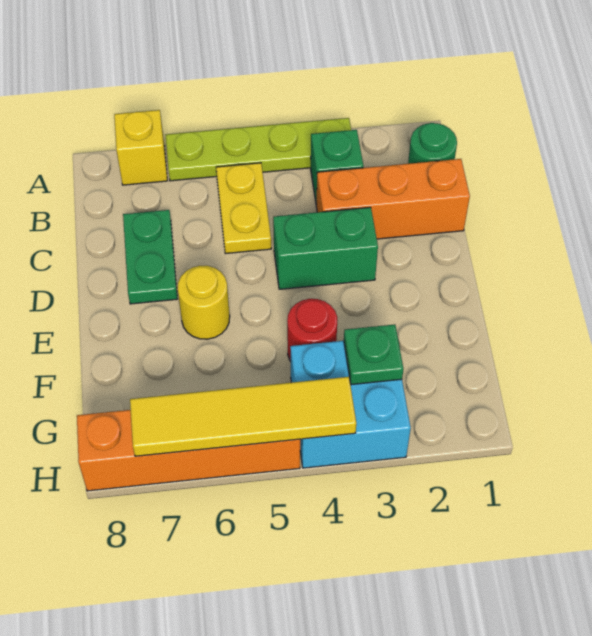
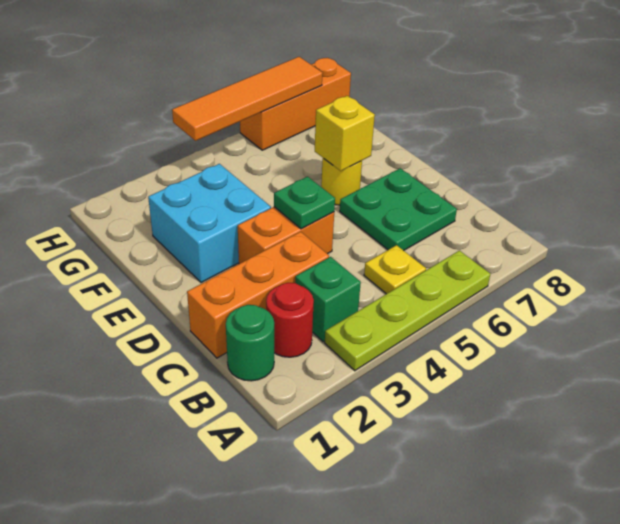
yellow brick A7 level 1 -> yellow brick E6 level 2
yellow plate B5:C5 level 1 -> yellow plate B5 level 1
green plate C7:D7 level 1 -> green plate C6:D7 level 1
green brick D3:D4 level 1 -> orange brick D3:D4 level 1
red round brick F4 level 1 -> red round brick B2 level 1
cyan brick G3:H4 level 1 -> cyan brick E2:F3 level 1
green plate G3 level 2 -> green plate D4 level 2
yellow tile H4:H7 level 2 -> orange tile H4:H7 level 2
orange brick H5:H8 level 1 -> orange brick H6:H8 level 1

